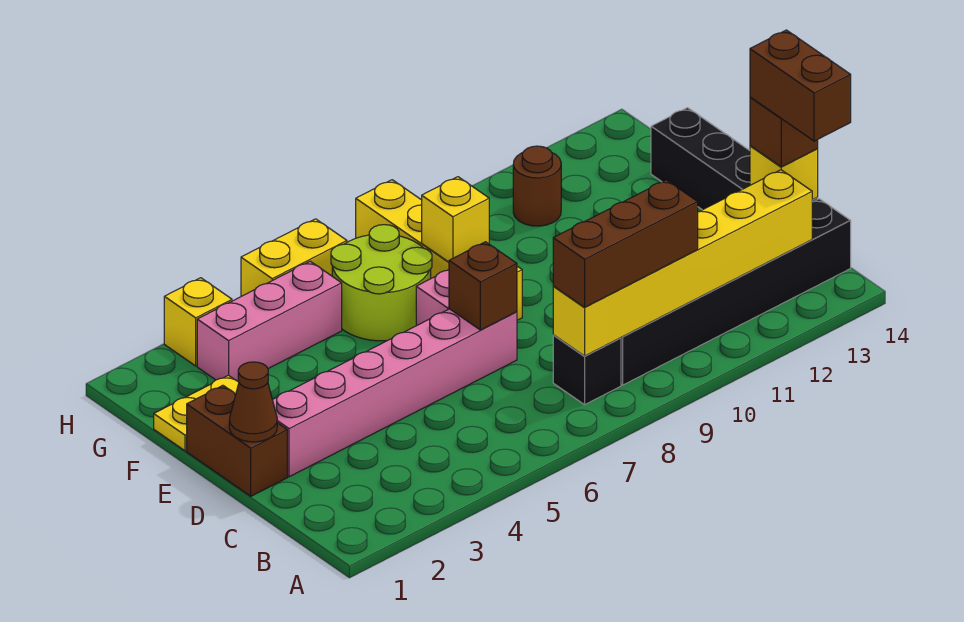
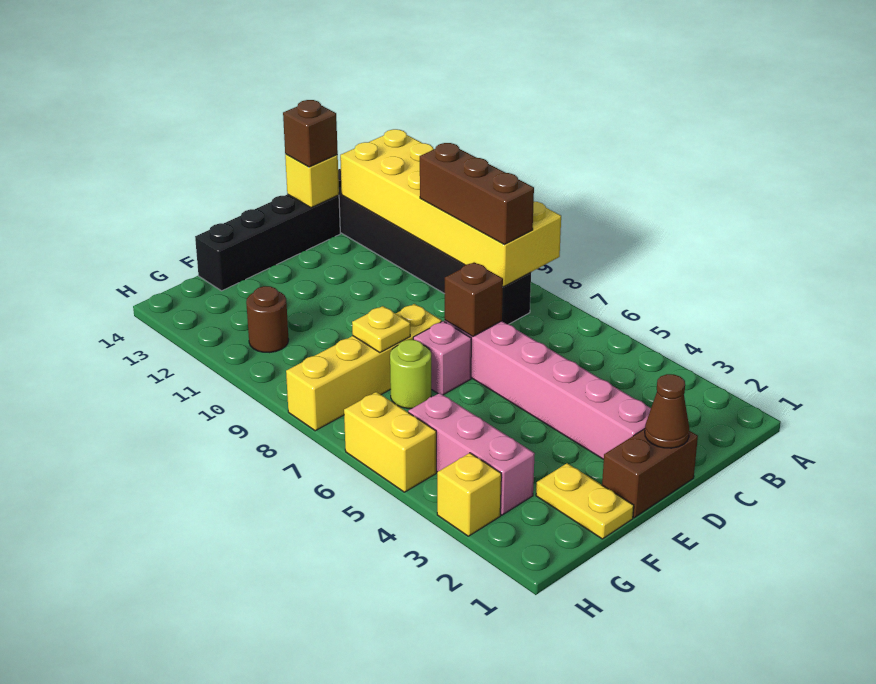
yellow brick B8:B13 level 2 -> yellow brick A8:B13 level 2
brown brick B14:C14 level 4 -> none
lime round brick F6:G7 level 1 -> lime round brick F7 level 1
yellow brick F8 level 2 -> yellow plate F8 level 2

